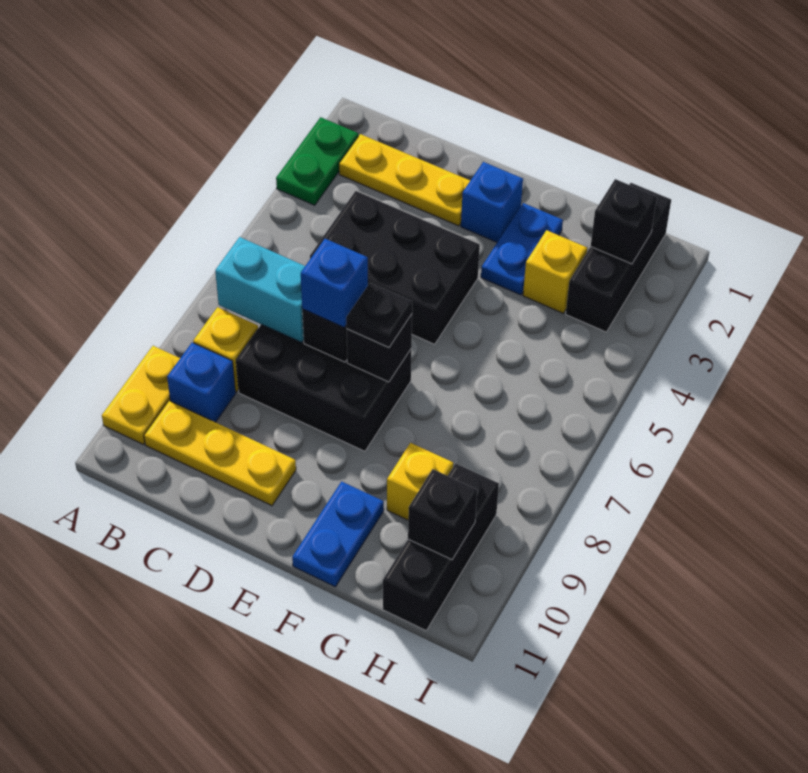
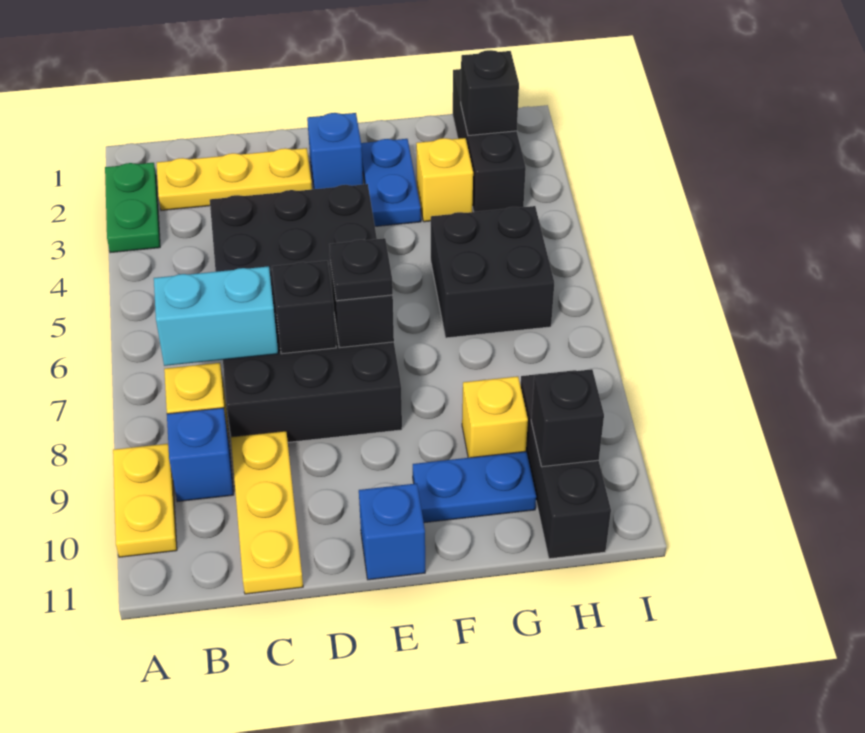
yellow plate B10:D10 level 1 -> yellow plate C9:C11 level 1
blue brick D7 level 3 -> blue brick E11 level 1
blue plate F10:F11 level 1 -> blue plate F10:G10 level 1
none -> black brick G5:H6 level 1

